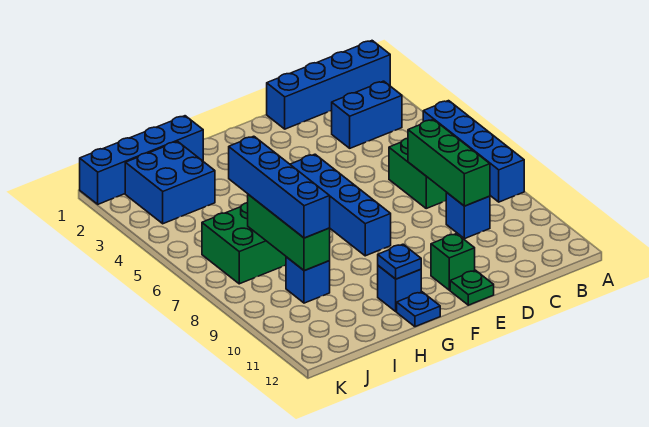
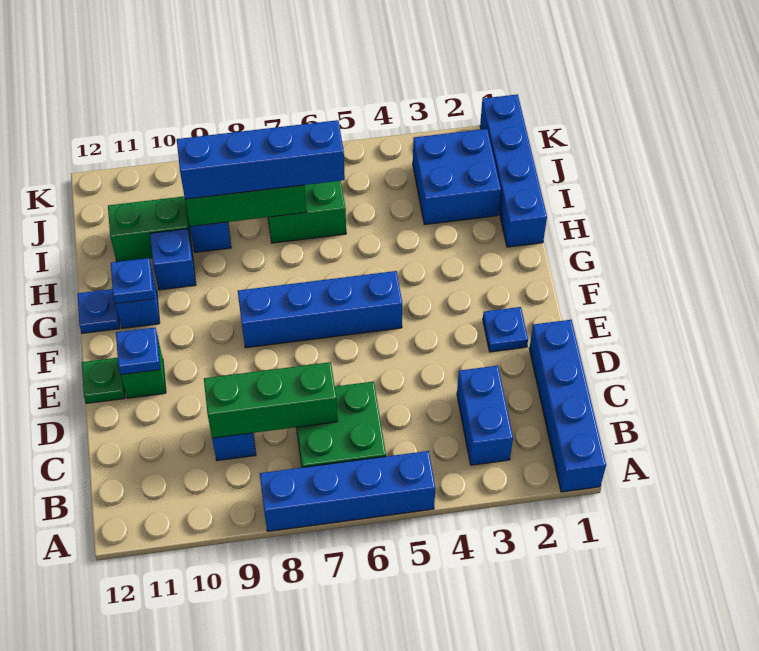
none -> blue plate E2 level 1
none -> blue plate E11 level 2
none -> blue brick H10 level 1
none -> green brick I10:I11 level 1

